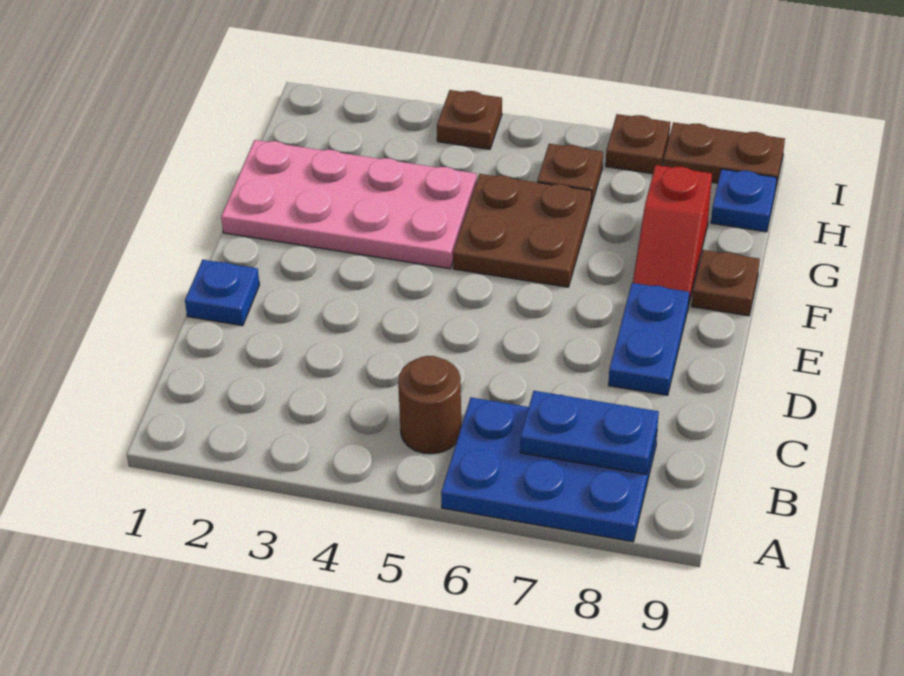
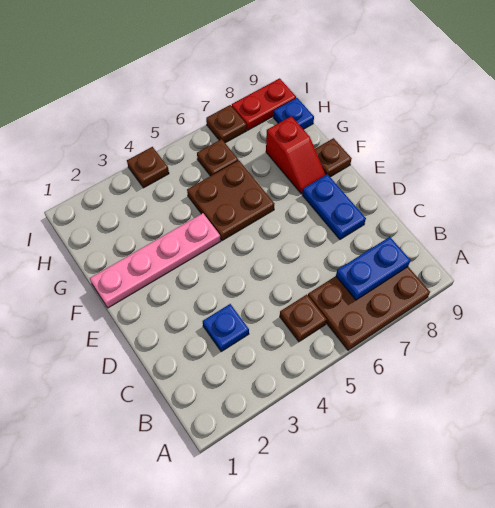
blue plate A6:B8 level 1 -> brown plate A6:B8 level 1
brown round brick B5 level 1 -> brown plate B5 level 1
blue plate D1 level 1 -> blue plate C3 level 1
pink plate F1:G4 level 1 -> pink plate F1:F4 level 1
brown plate I8:I9 level 1 -> red plate I8:I9 level 1

